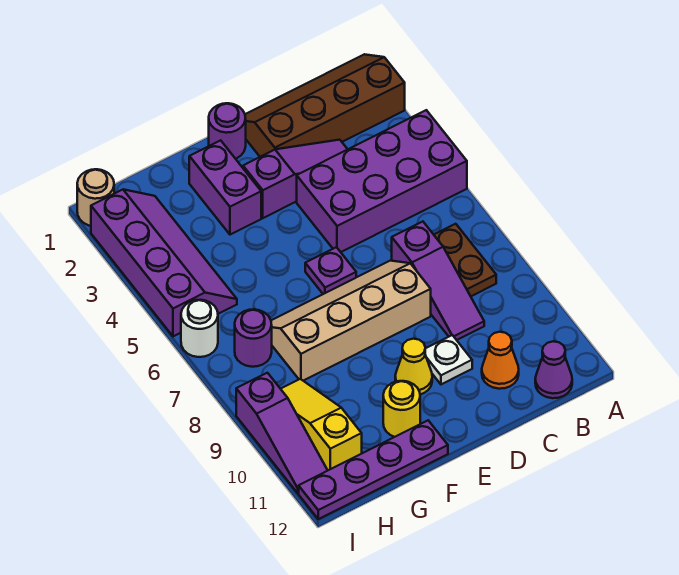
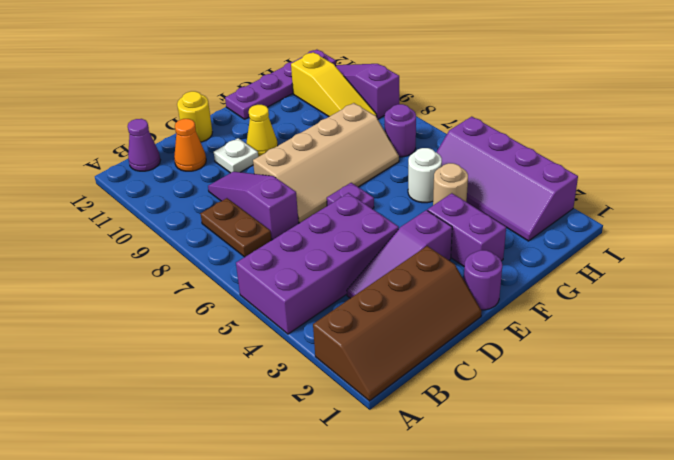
yellow round brick F11 level 1 -> yellow round brick D12 level 1
tan round brick I1 level 1 -> tan round brick G4 level 1
white round brick I6 level 1 -> white round brick G5 level 1

